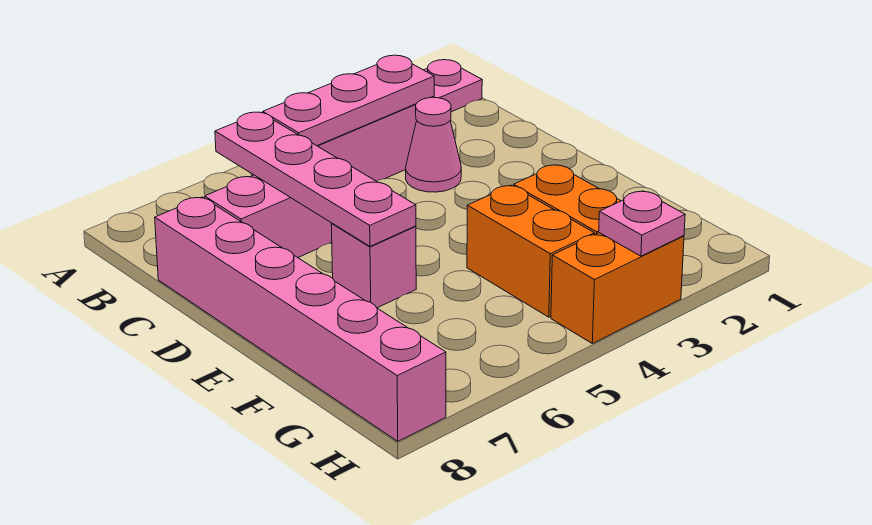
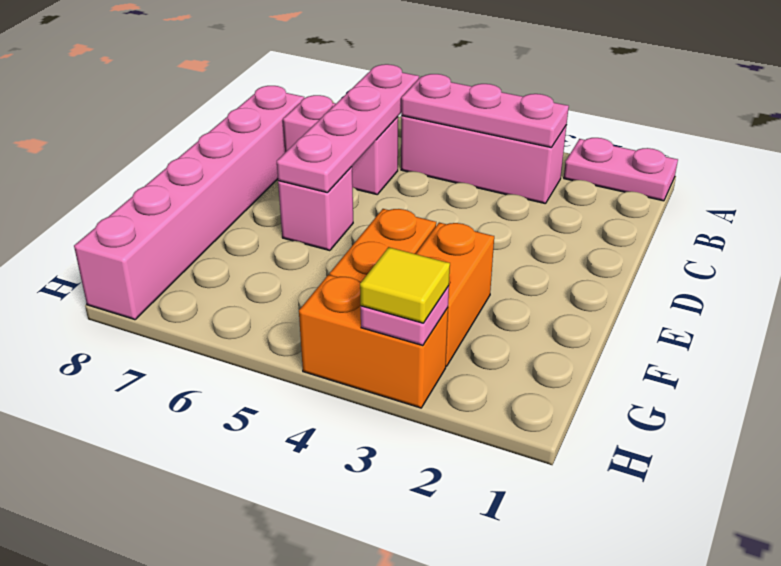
pink cone C3 level 1 -> none
none -> yellow tile H3 level 3

